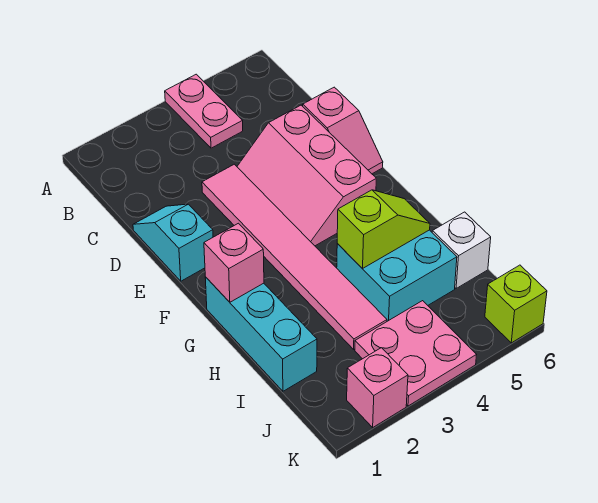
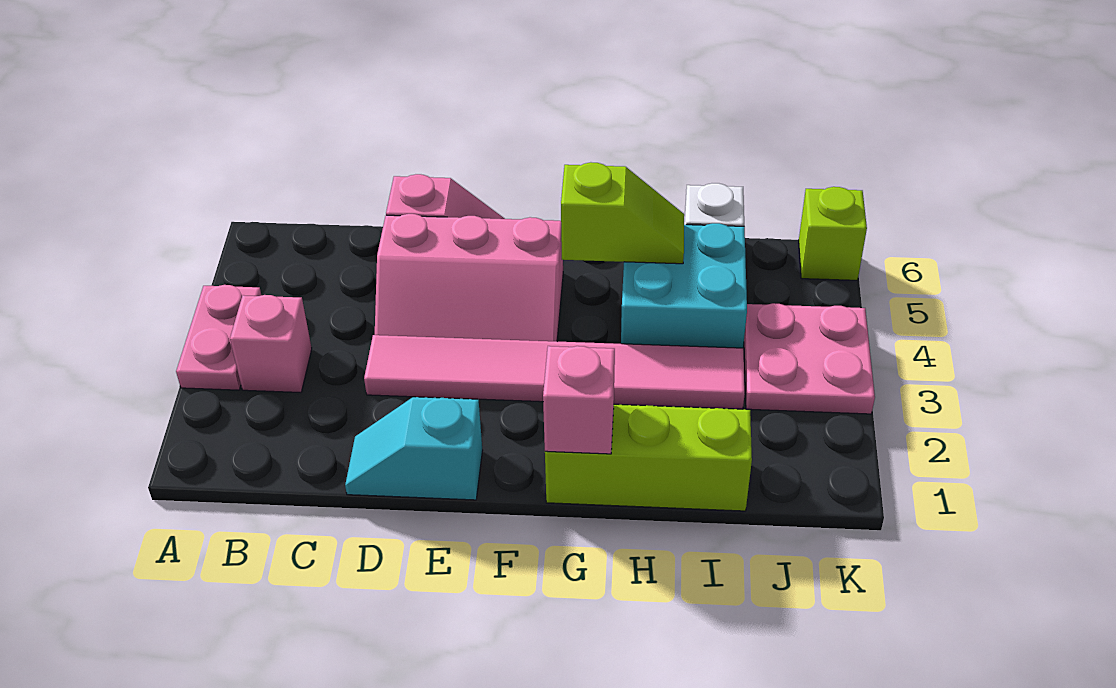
pink plate A4:B4 level 1 -> pink plate A3:A4 level 1
cyan brick G1:I1 level 1 -> lime brick G1:I1 level 1
lime slope H4:H5 level 2 top 4 -> lime slope G5:H5 level 2 top G
pink brick K2 level 1 -> pink brick B3 level 1

